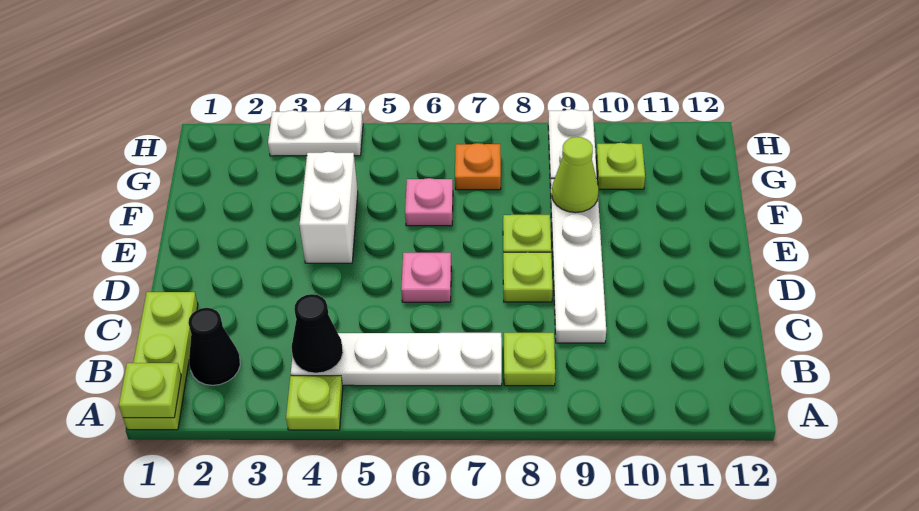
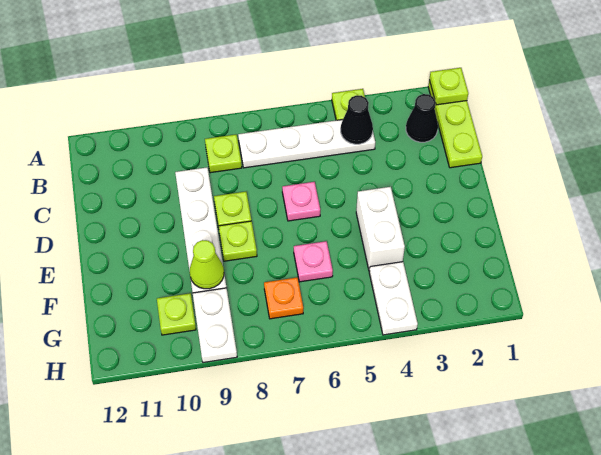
white plate H3:H4 level 1 -> white plate G4:H4 level 1

